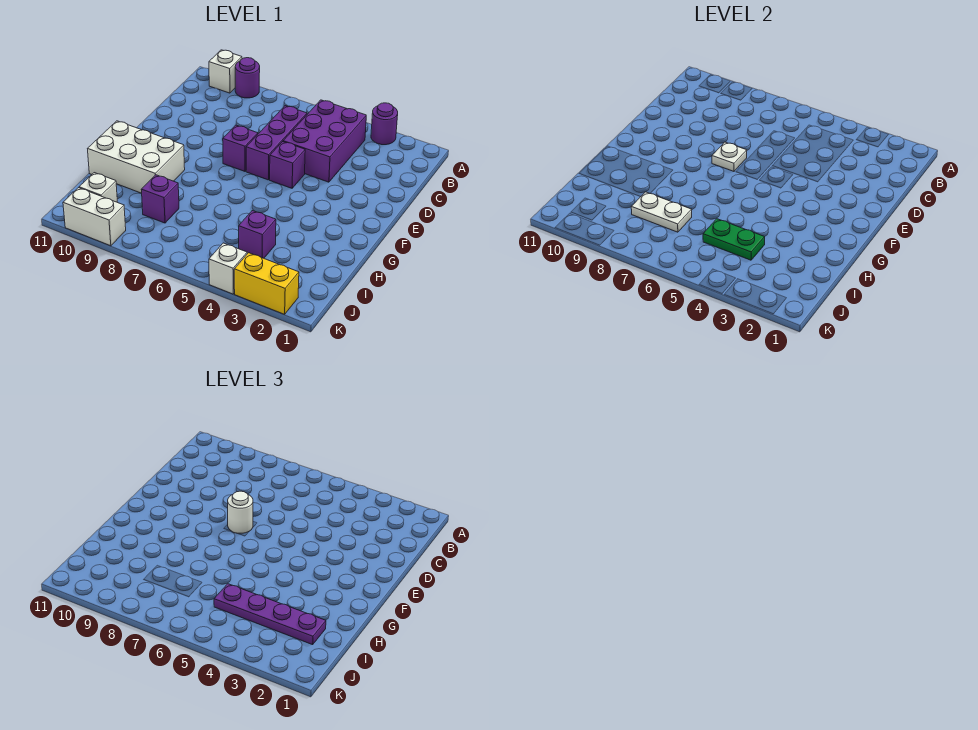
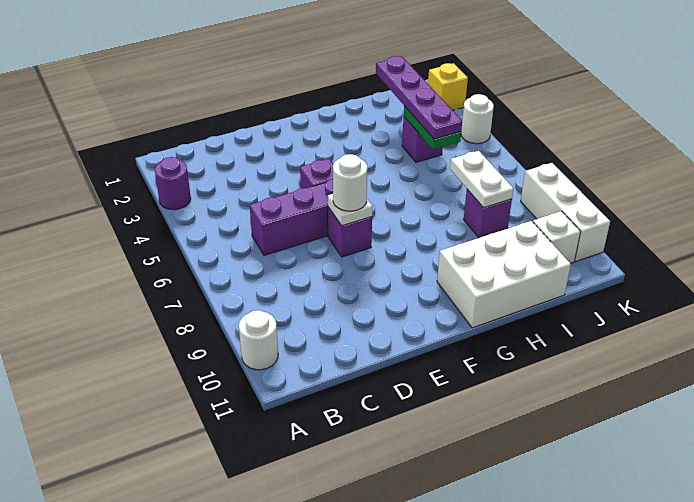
purple round brick A9 level 1 -> none
white brick A10 level 1 -> white round brick A10 level 1
purple brick B4:D5 level 1 -> none
white brick G9:H11 level 1 -> white brick G10:I11 level 1
yellow brick K2:K3 level 1 -> yellow brick K2 level 1
white brick K4 level 1 -> white round brick K4 level 1
white brick K9:K10 level 1 -> white brick K8:K10 level 1

